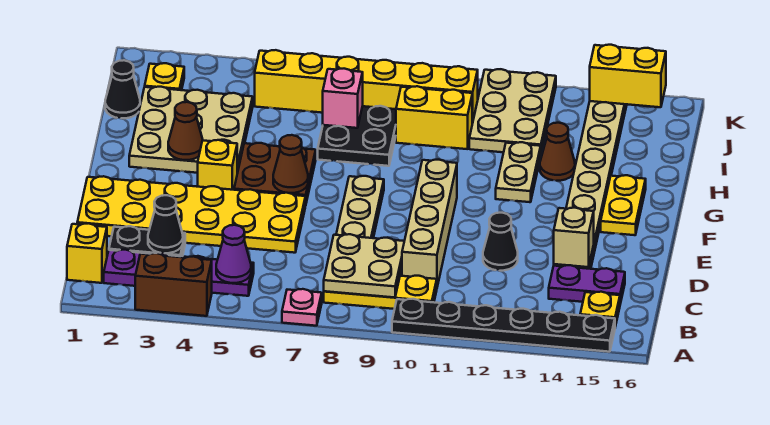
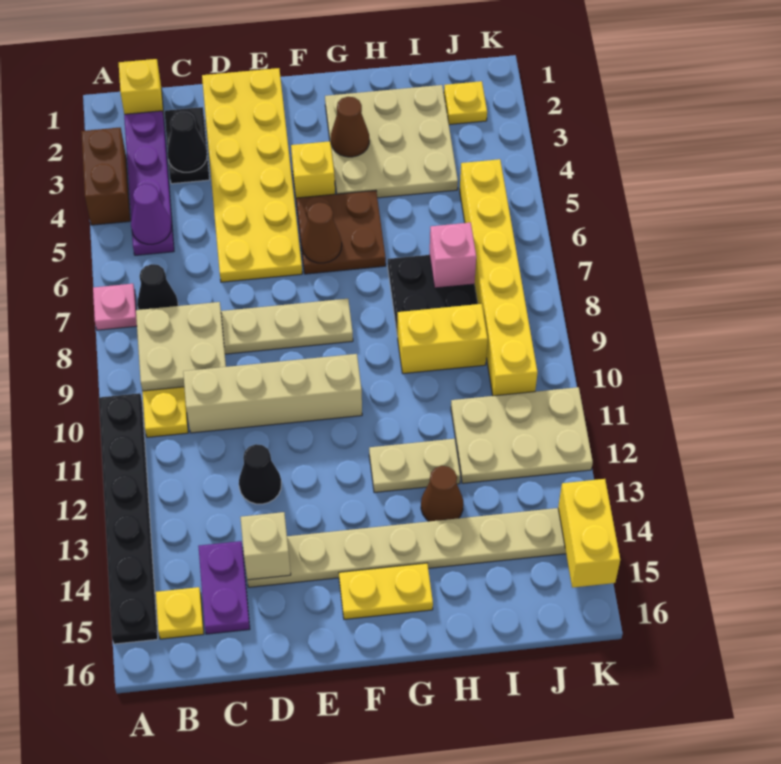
black cone I1 level 1 -> black cone B7 level 1
yellow brick I9:I10 level 1 -> yellow brick H9:I9 level 1

